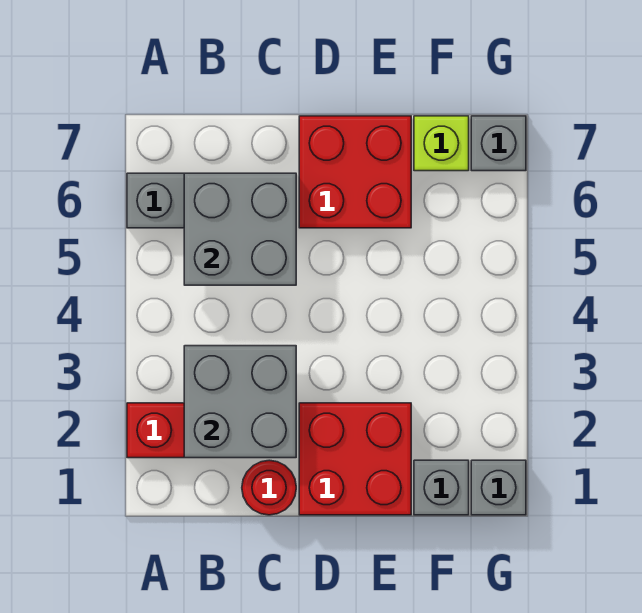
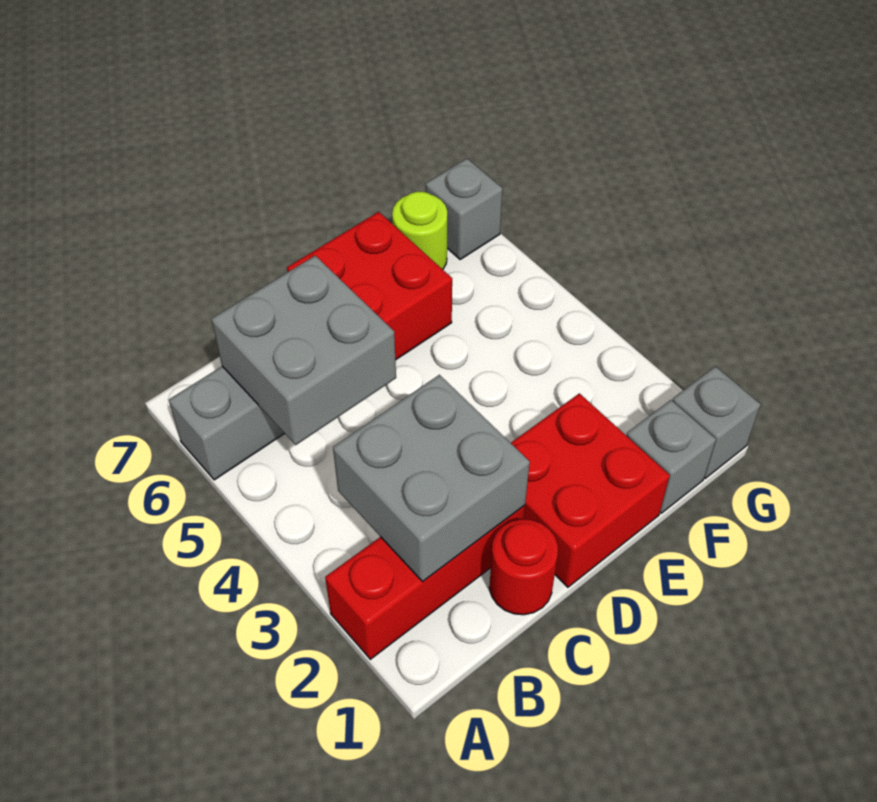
lime brick F7 level 1 -> lime round brick F7 level 1

